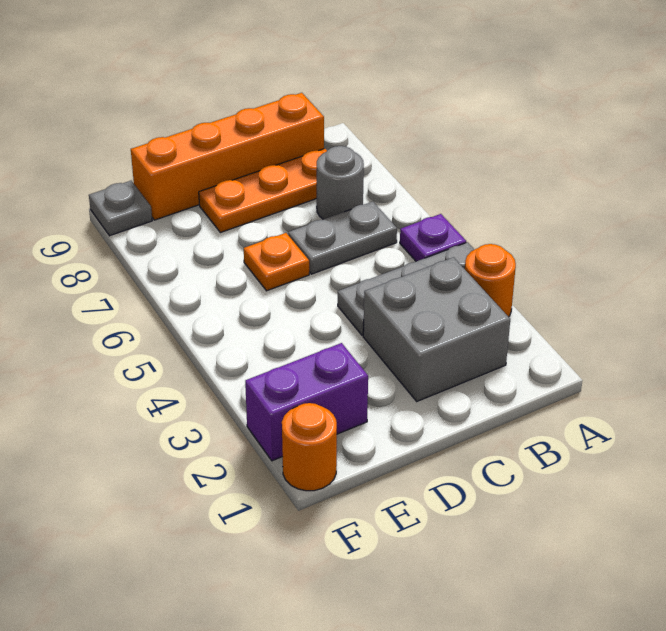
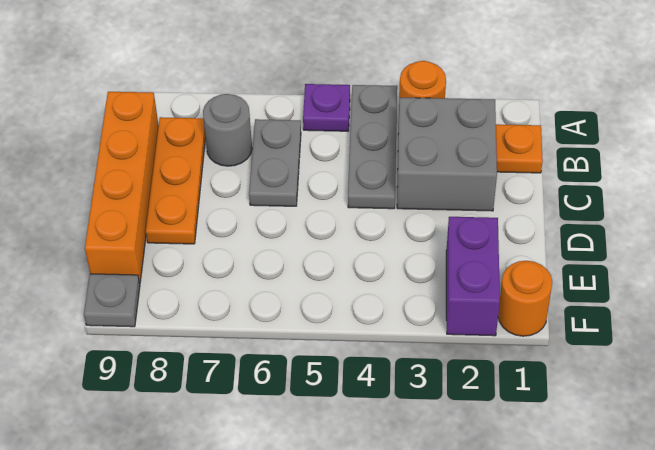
orange plate D6 level 1 -> orange plate B1 level 1

